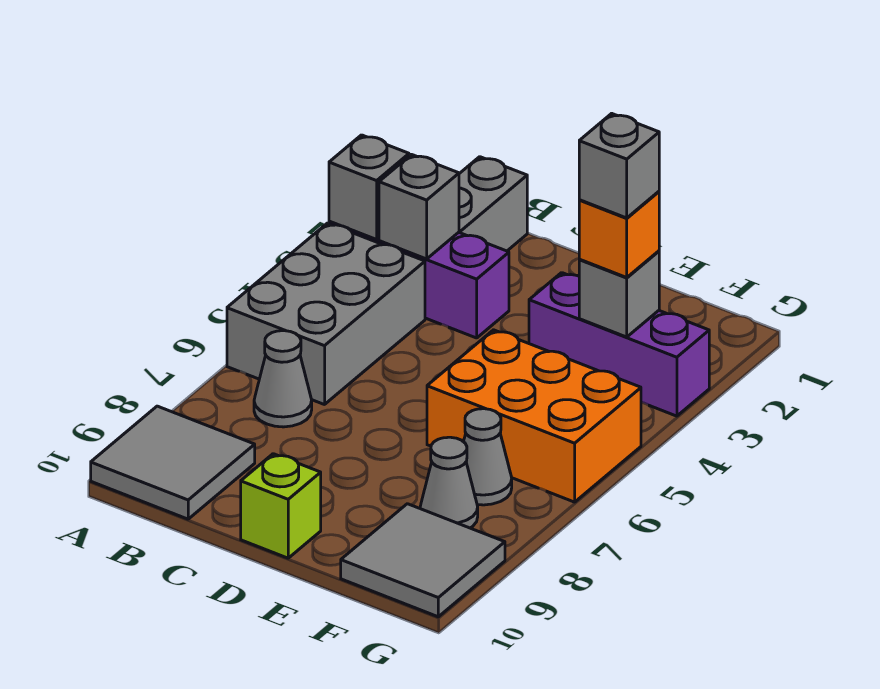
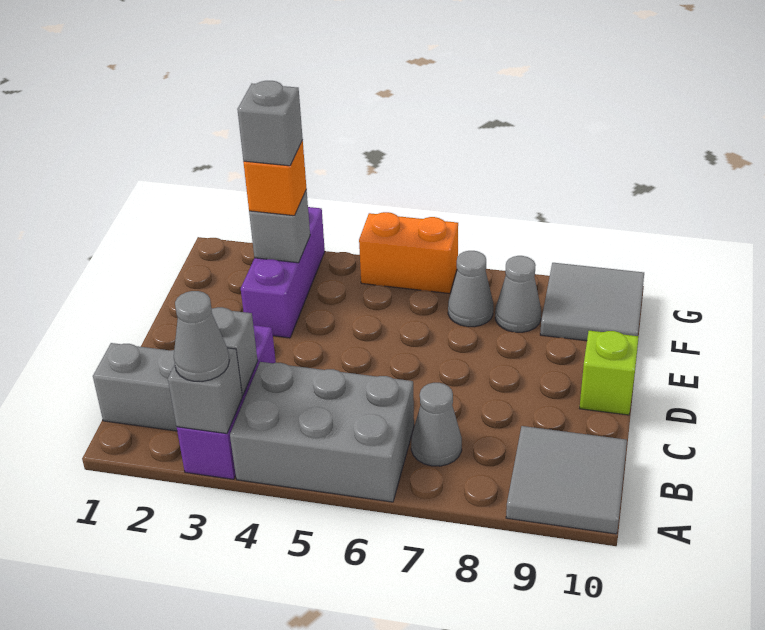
none -> grey cone A3 level 3
orange brick E5:G6 level 1 -> orange brick G5:G6 level 1

